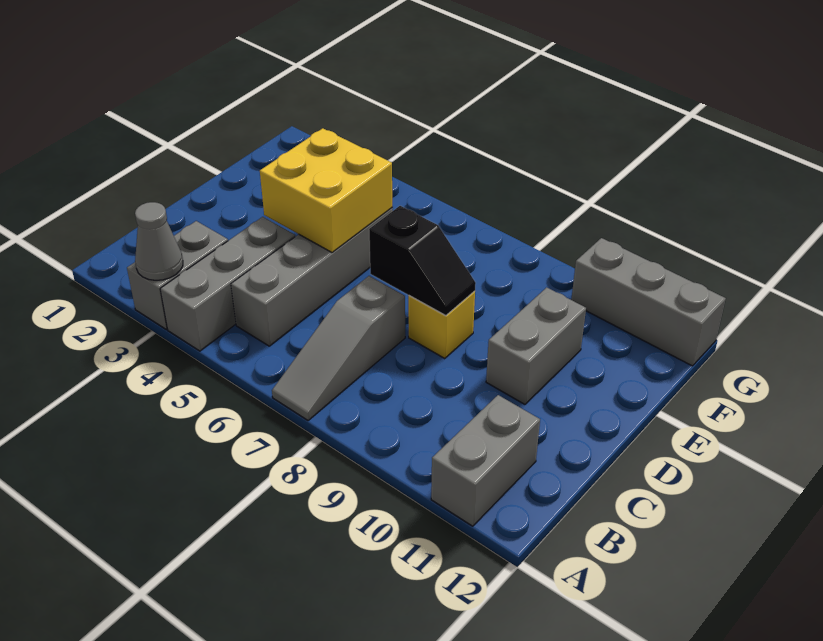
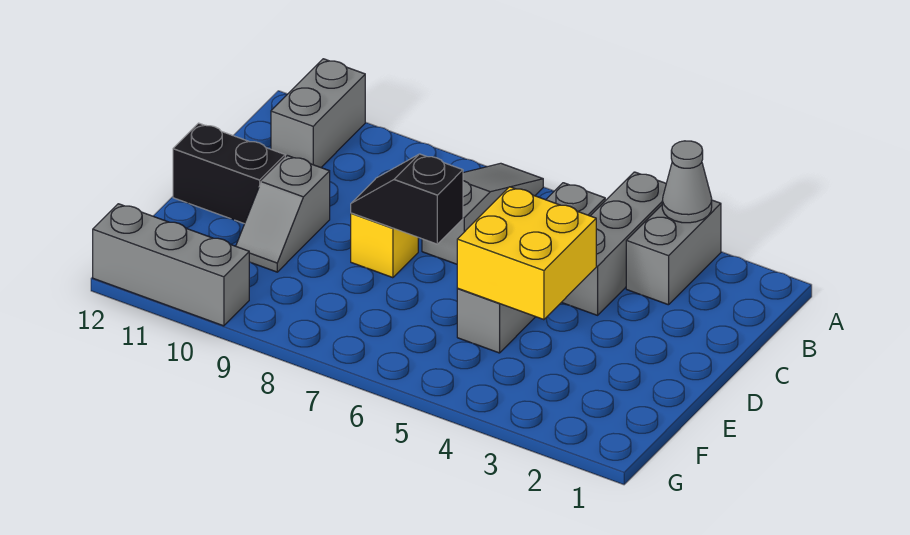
grey brick D10:E10 level 1 -> grey slope D10:E10 level 1 top D
none -> black brick D11:D12 level 1

